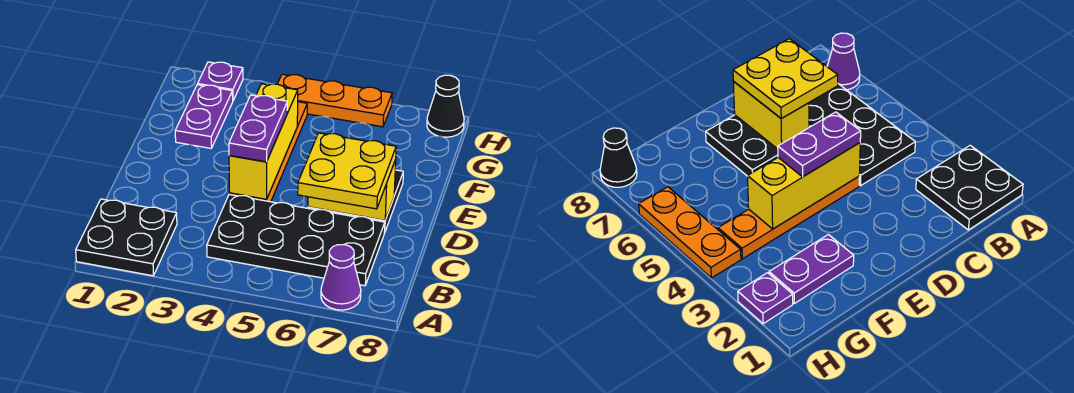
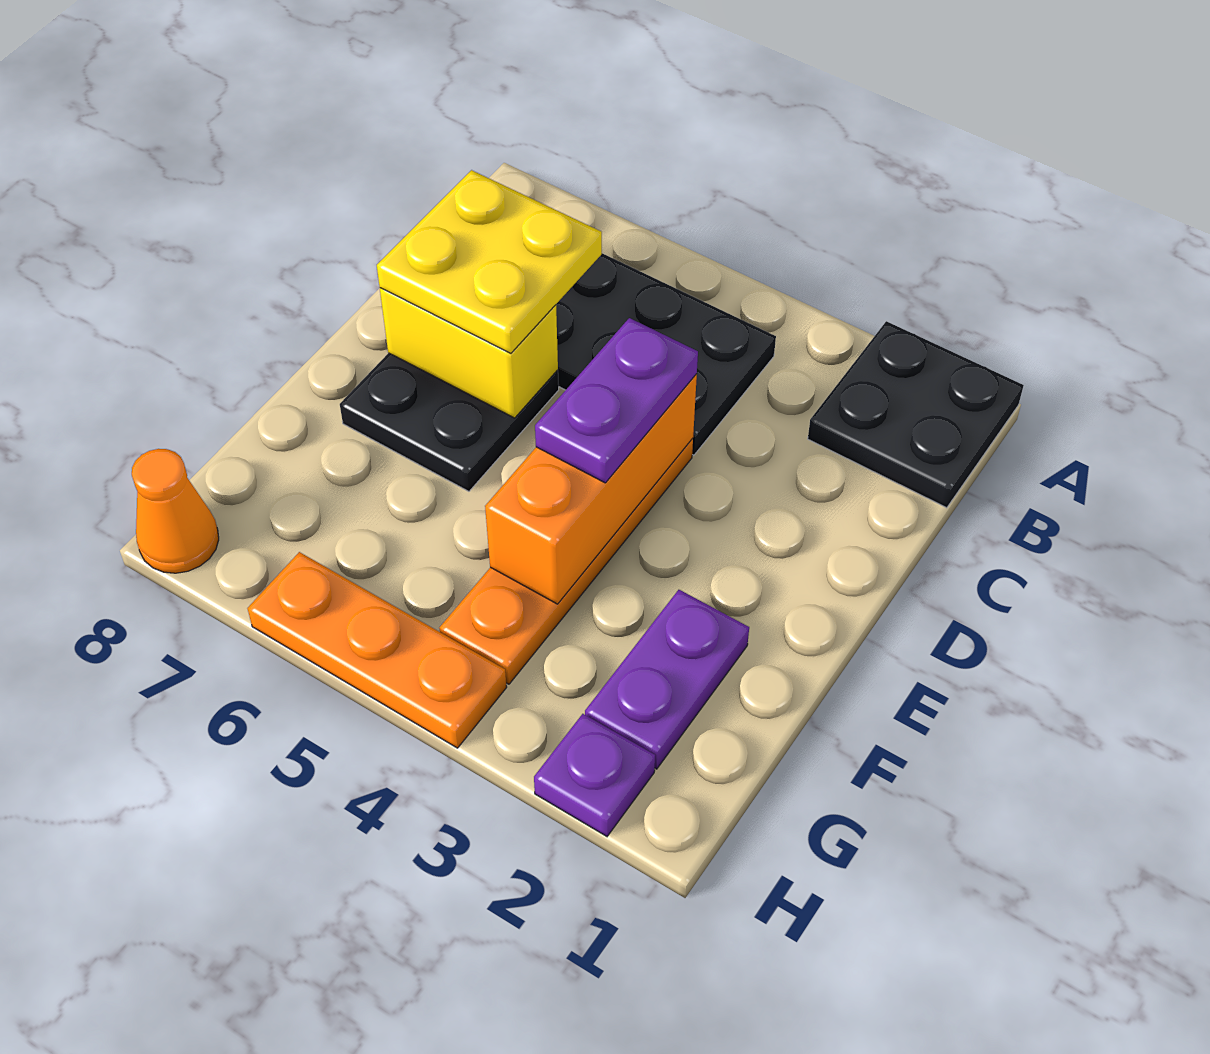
purple cone A7 level 1 -> none
yellow brick D4:F4 level 2 -> orange brick D4:F4 level 2
black cone H8 level 1 -> orange cone H8 level 1

